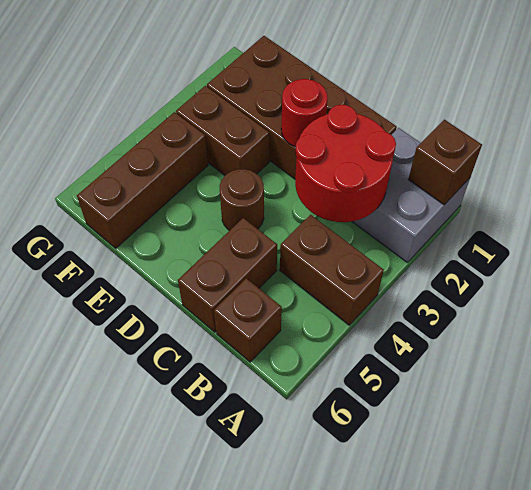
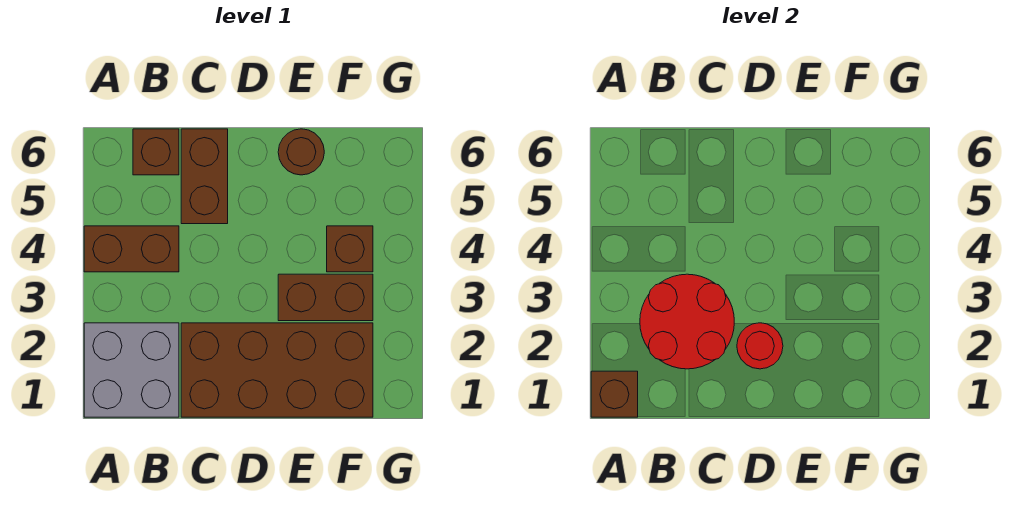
brown round brick D4 level 1 -> brown round brick E6 level 1
brown brick F4:F6 level 1 -> brown brick F4 level 1

